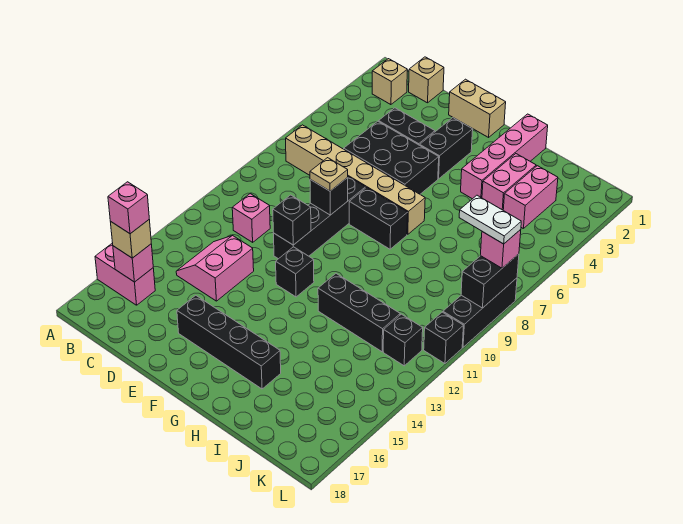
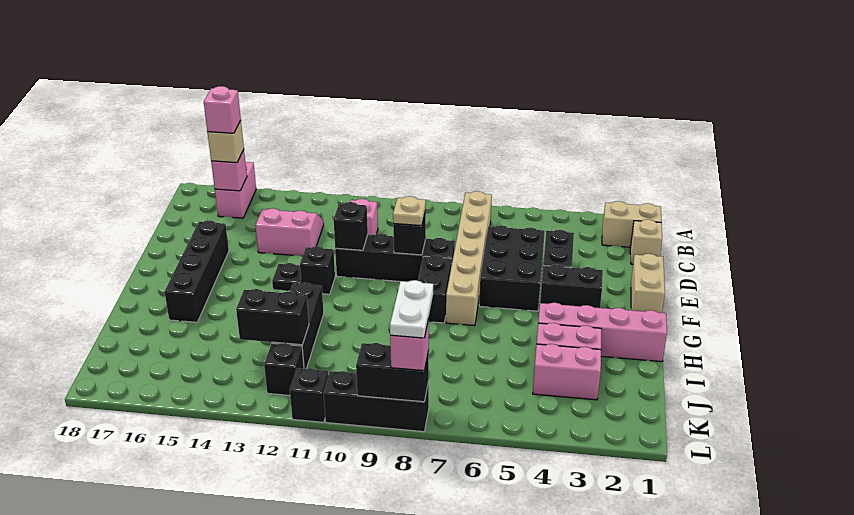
tan brick B2 level 1 -> tan brick B1:B2 level 1
none -> black plate F13 level 1
none -> black brick J12:J13 level 2

